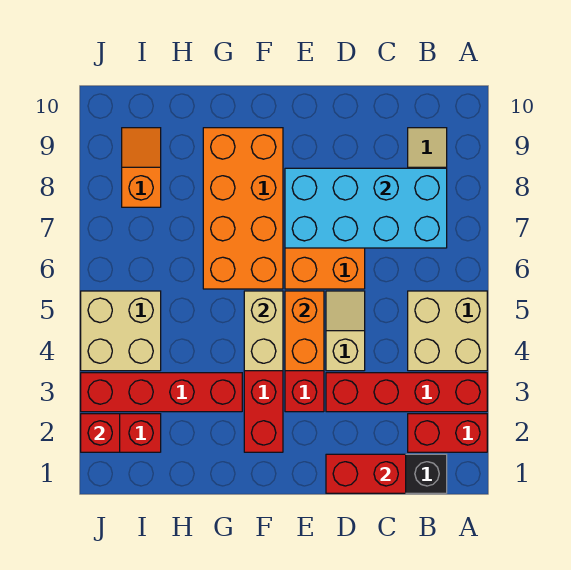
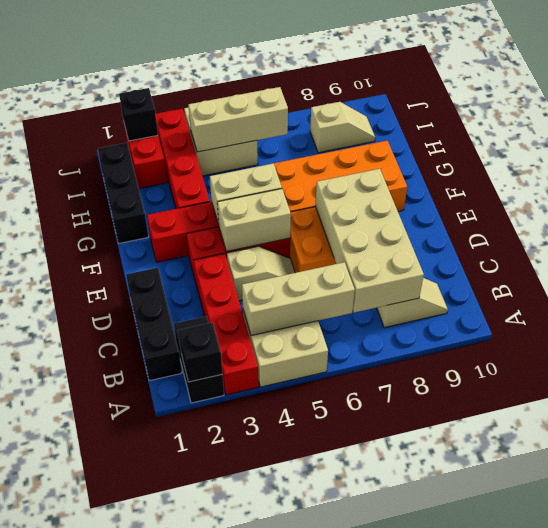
red brick A2:B2 level 1 -> black brick A2:B2 level 1
none -> black brick A2 level 2
none -> tan brick B4:B6 level 2
cyan brick B7:E8 level 2 -> tan brick B7:E8 level 2
red brick C1:D1 level 2 -> none
orange brick E4:E5 level 2 -> tan brick E4:E5 level 2
none -> black brick G1:I1 level 1
none -> tan brick I4:I6 level 2
orange slope I8:I9 level 1 top 8 -> tan slope I8:I9 level 1 top 8
red brick J2 level 2 -> black brick J2 level 2

